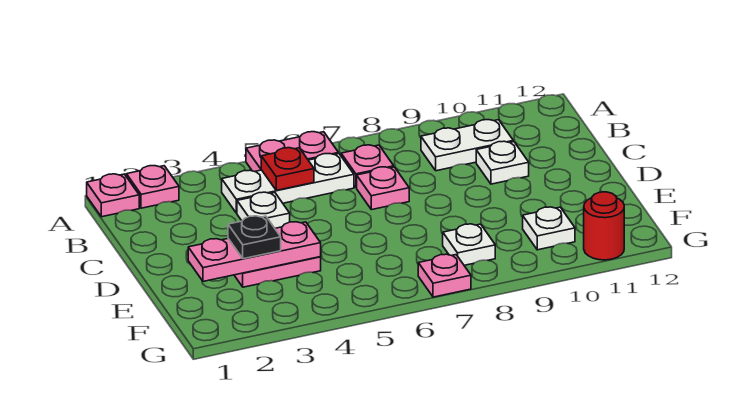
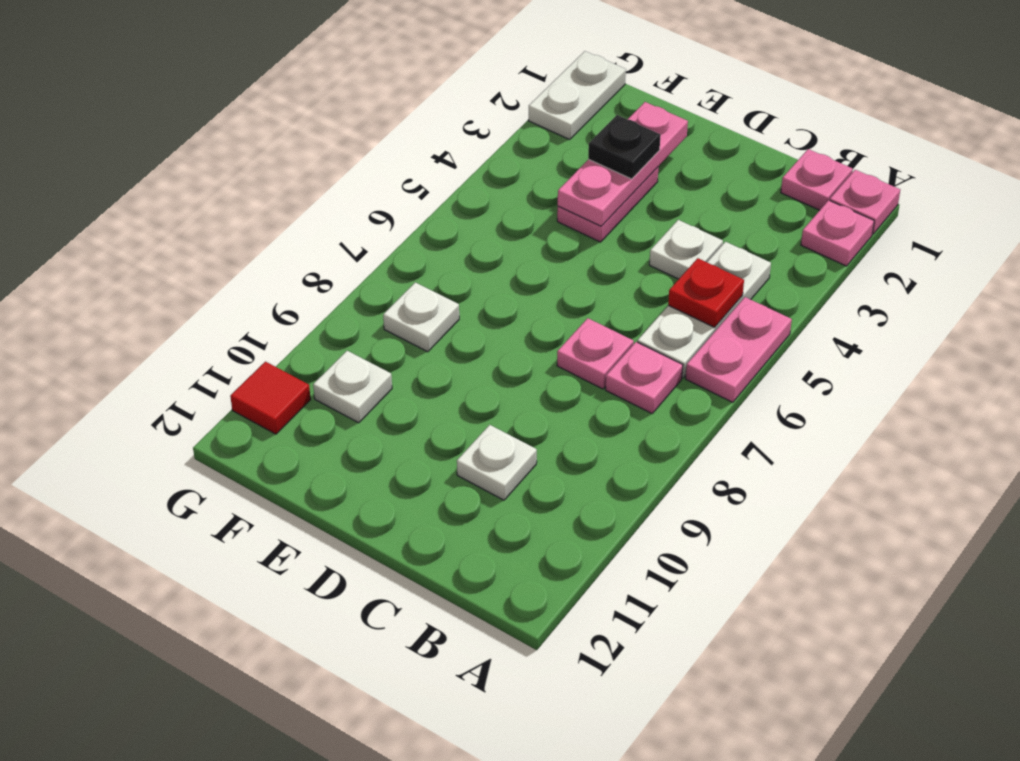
white plate B9:B10 level 1 -> white plate G1:G2 level 1
pink plate G7 level 1 -> pink plate B1 level 1
red round brick G11 level 1 -> red tile G11 level 1

